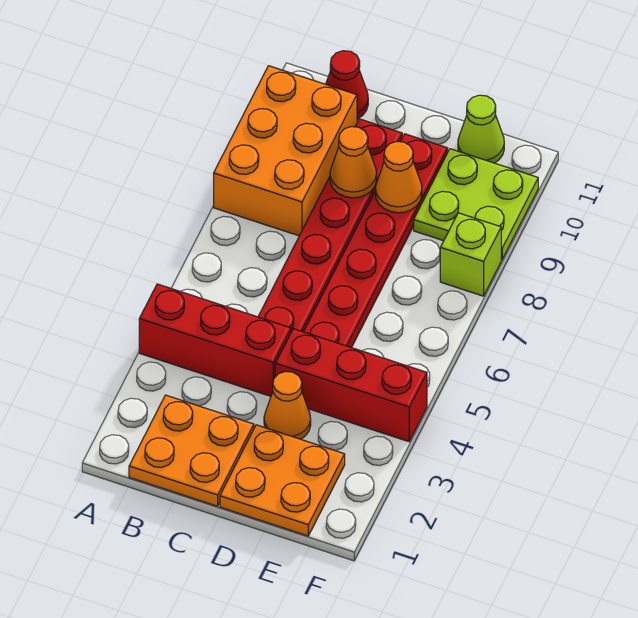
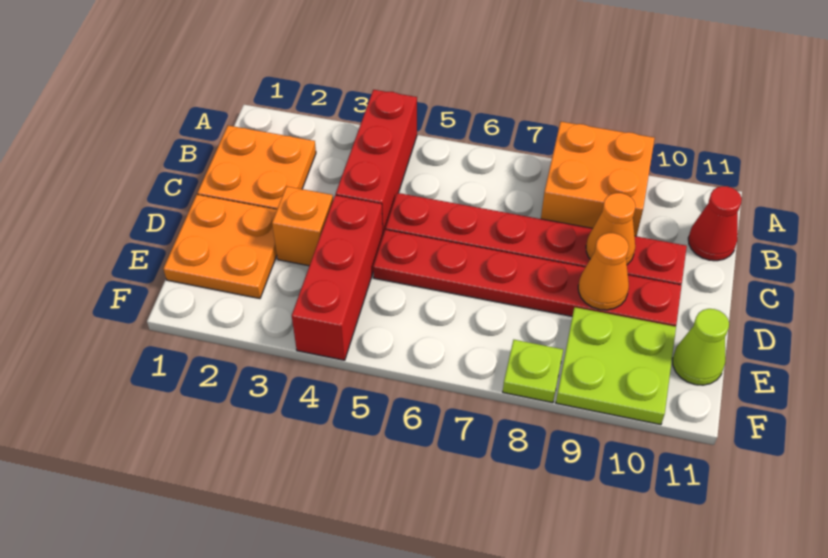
orange brick A8:B10 level 1 -> orange brick A8:B9 level 1
orange cone D3 level 1 -> orange brick D3 level 1
lime brick F8 level 1 -> lime plate F8 level 1

